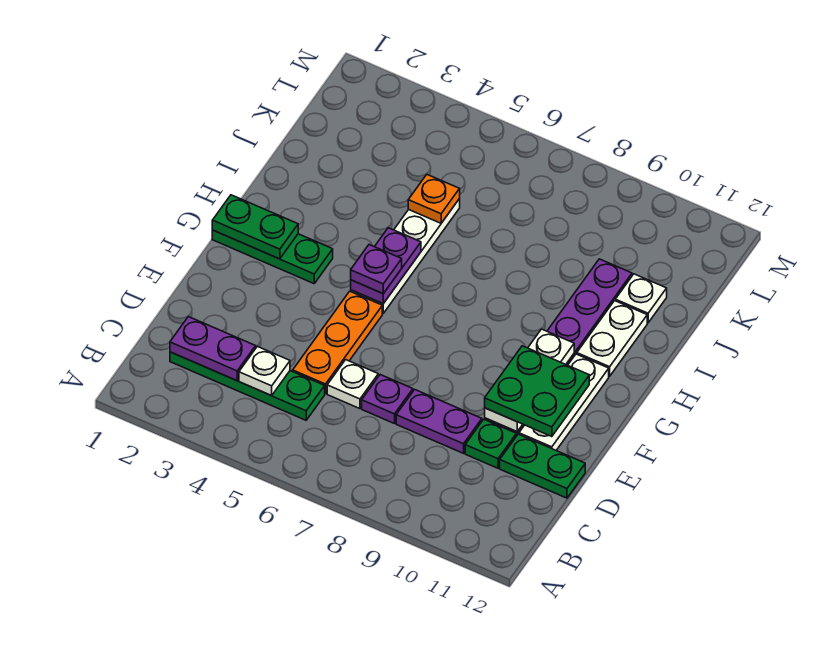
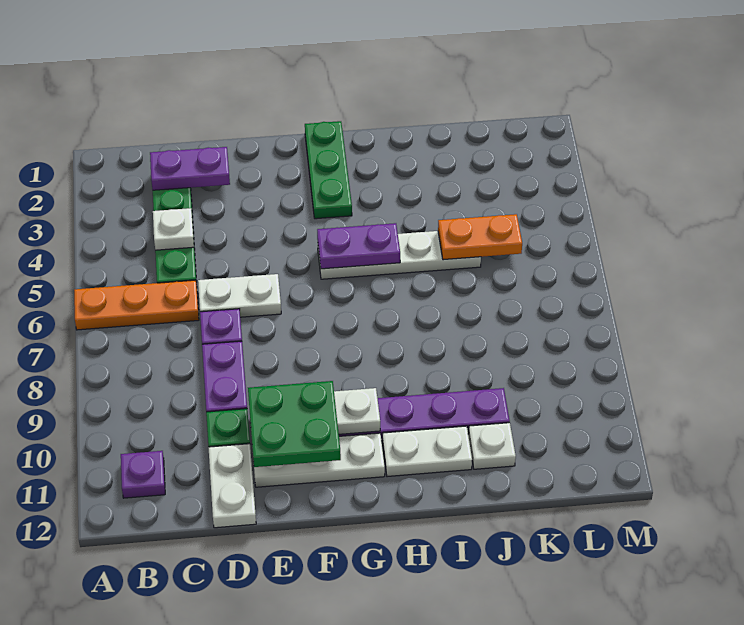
purple plate C2:C3 level 2 -> purple plate C2:D2 level 2
orange plate D5:F5 level 1 -> orange plate A6:C6 level 1
white plate D6 level 1 -> white plate D6:E6 level 1
green plate D11:D12 level 1 -> white plate D11:D12 level 1
green plate G1:G2 level 2 -> none
purple plate G5 level 3 -> purple plate B11 level 1
orange plate J5 level 2 -> orange plate J5:K5 level 2

